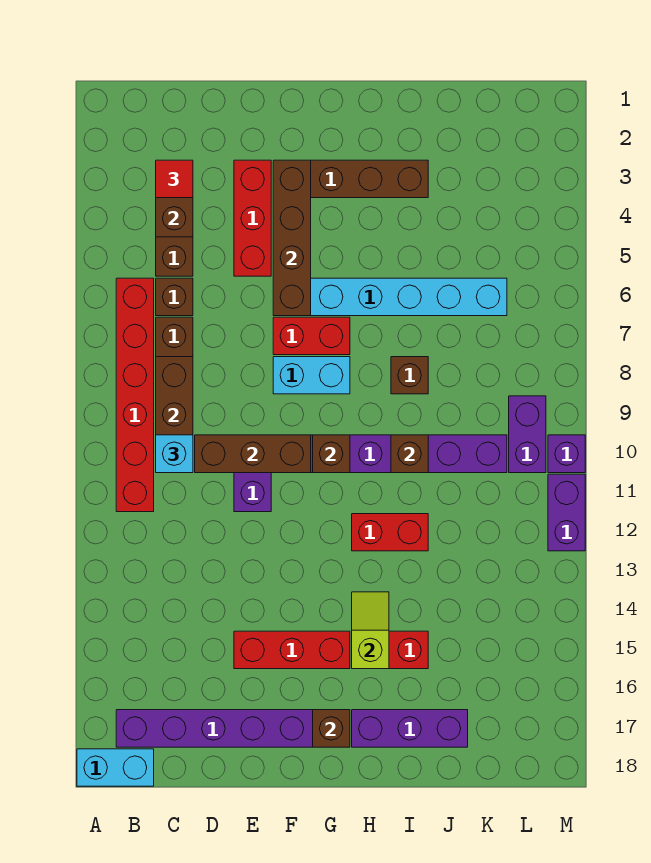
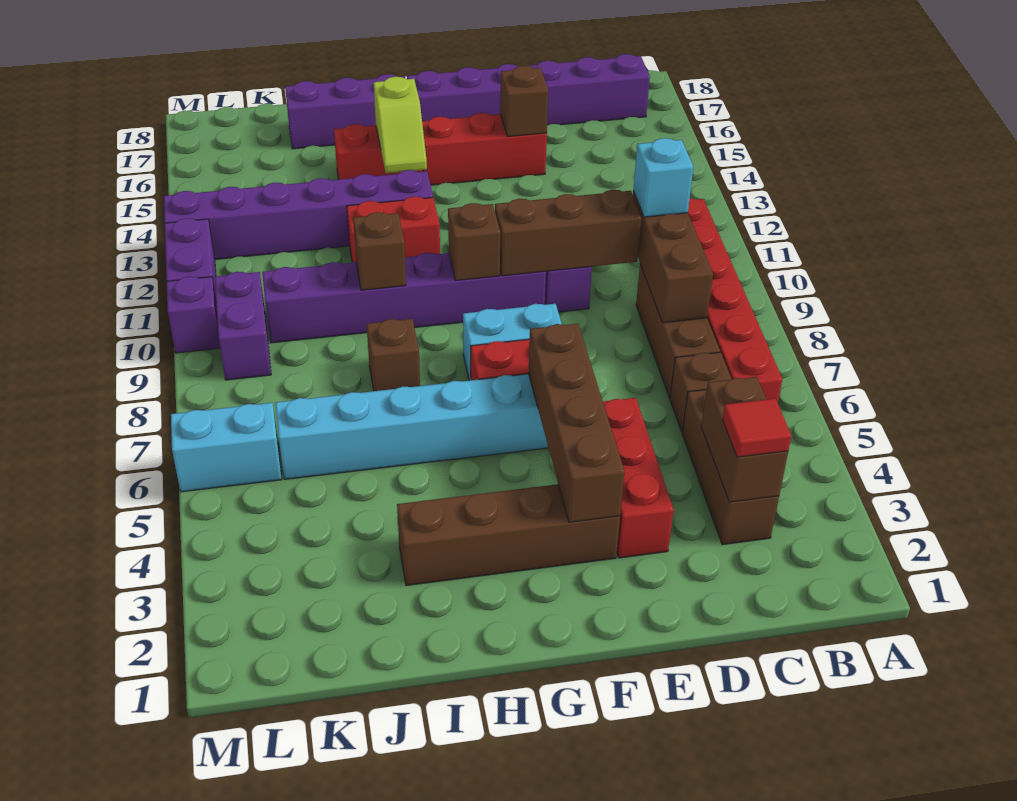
cyan brick A18:B18 level 1 -> cyan brick L6:M6 level 1
brown brick G17 level 2 -> brown brick E15 level 2
none -> purple brick H13:M13 level 1

